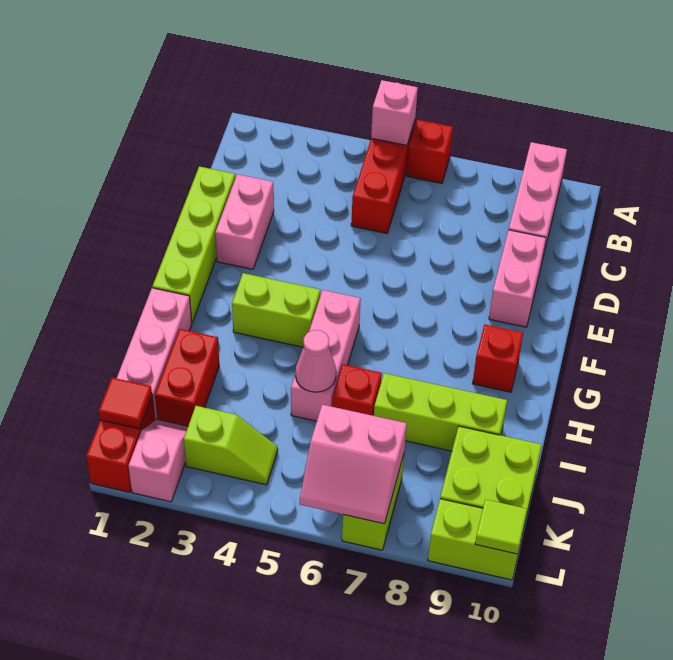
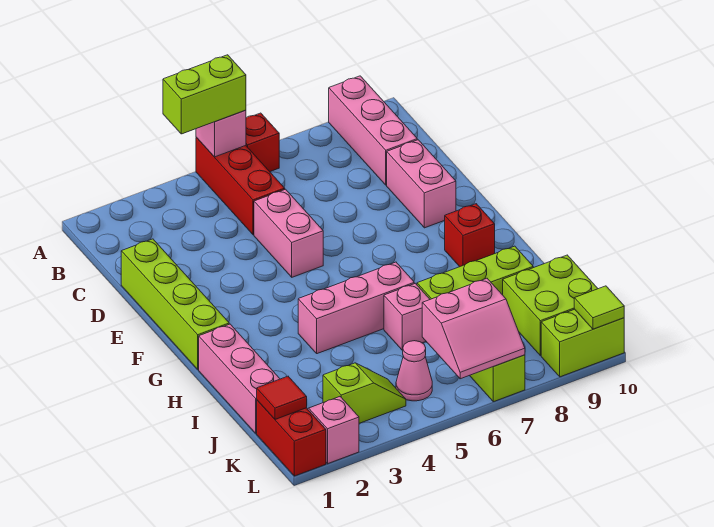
pink brick D2:E2 level 1 -> pink brick D5:E5 level 1
lime brick G3:G4 level 1 -> lime brick A4:A5 level 3
pink brick G5:I5 level 1 -> pink brick H4:H6 level 1
red brick I2:J2 level 1 -> none
pink cone I5 level 2 -> pink cone K5 level 1
red brick I6 level 1 -> pink brick I6 level 1

